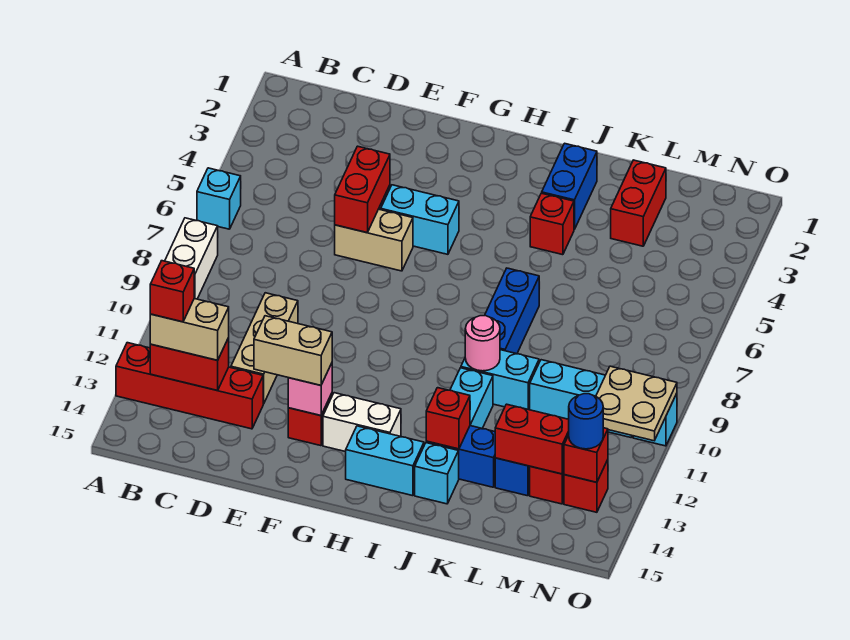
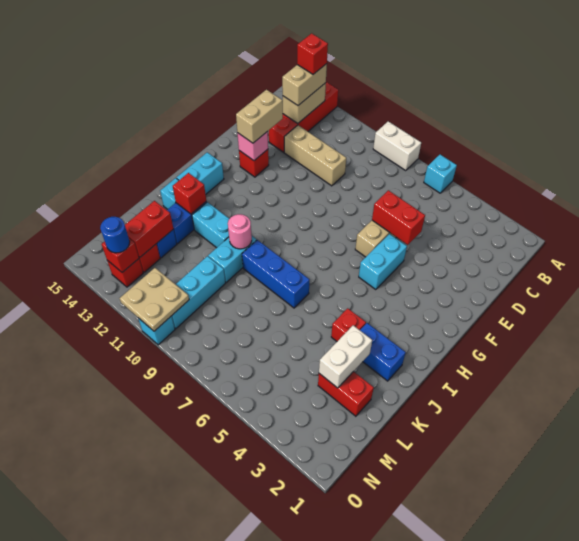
red brick B13:C13 level 2 -> tan brick B13:C13 level 2
white brick G13:H13 level 1 -> white brick K3:L3 level 2

